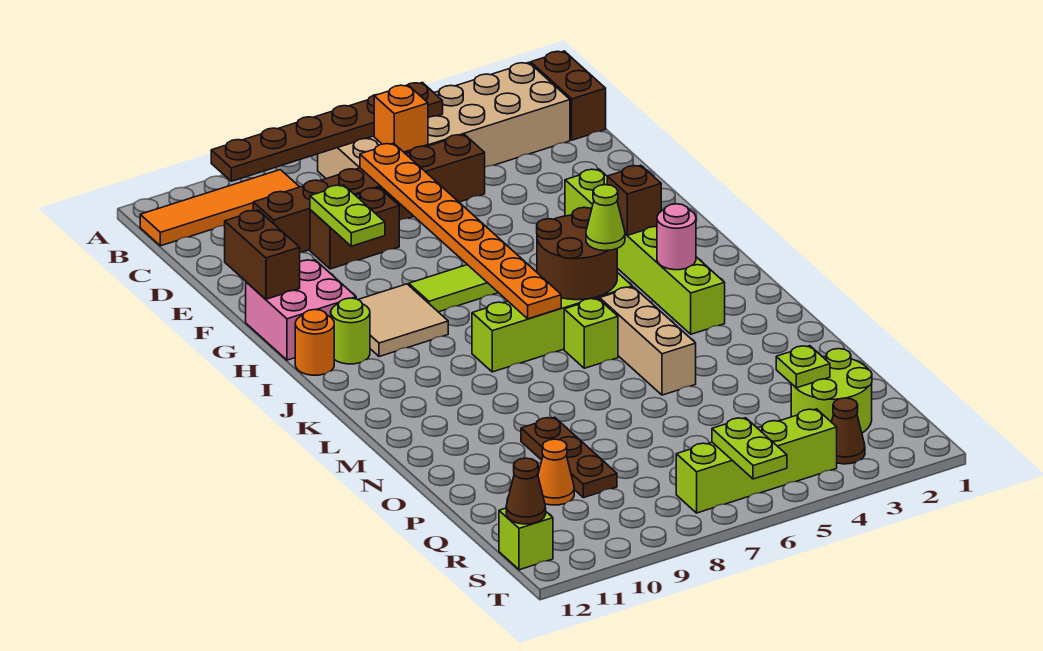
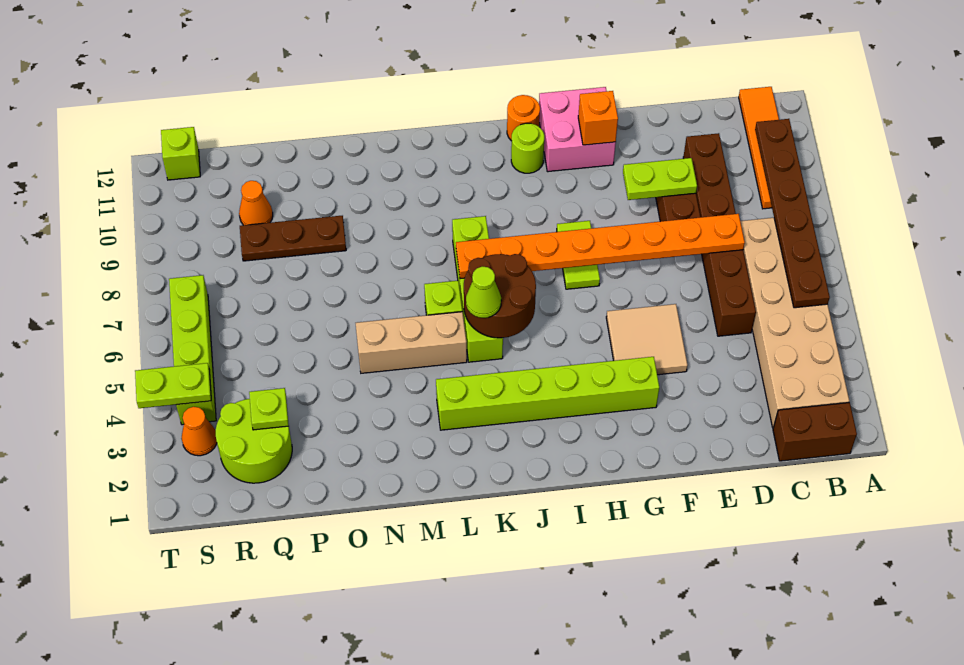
orange brick C6 level 2 -> orange brick G11 level 2
brown brick F12:G12 level 2 -> none
tan tile H9:I10 level 1 -> tan tile F4:G5 level 1
brown brick I3 level 2 -> none
pink round brick K3 level 2 -> none
brown cone S3 level 1 -> orange cone S3 level 1
lime plate S6:T6 level 2 -> lime plate S4:T4 level 2
brown cone S12 level 2 -> none

